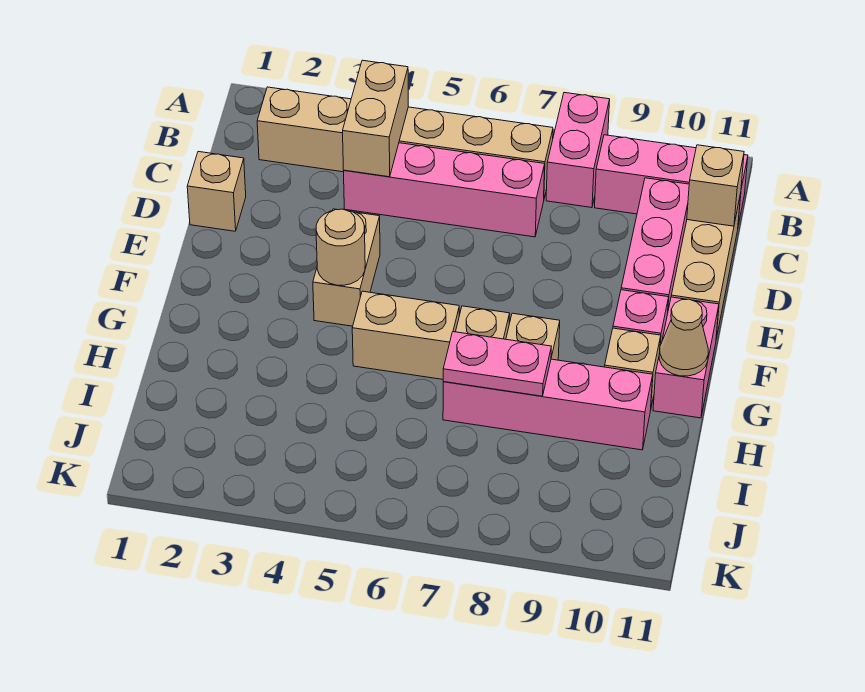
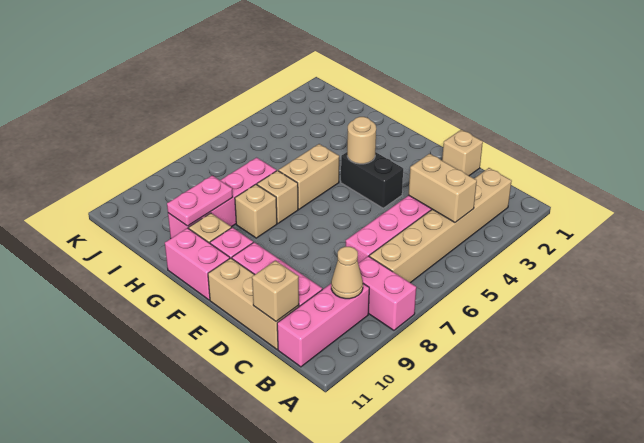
tan brick E4:F4 level 1 -> black brick E4:F4 level 1
tan cone G11 level 2 -> tan cone B9 level 2
pink plate H7:H8 level 2 -> pink plate H9:H10 level 2

